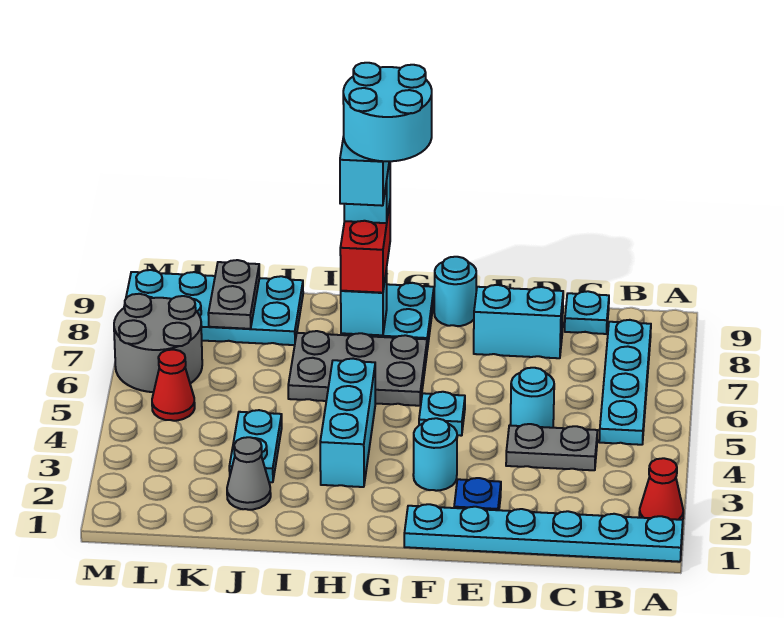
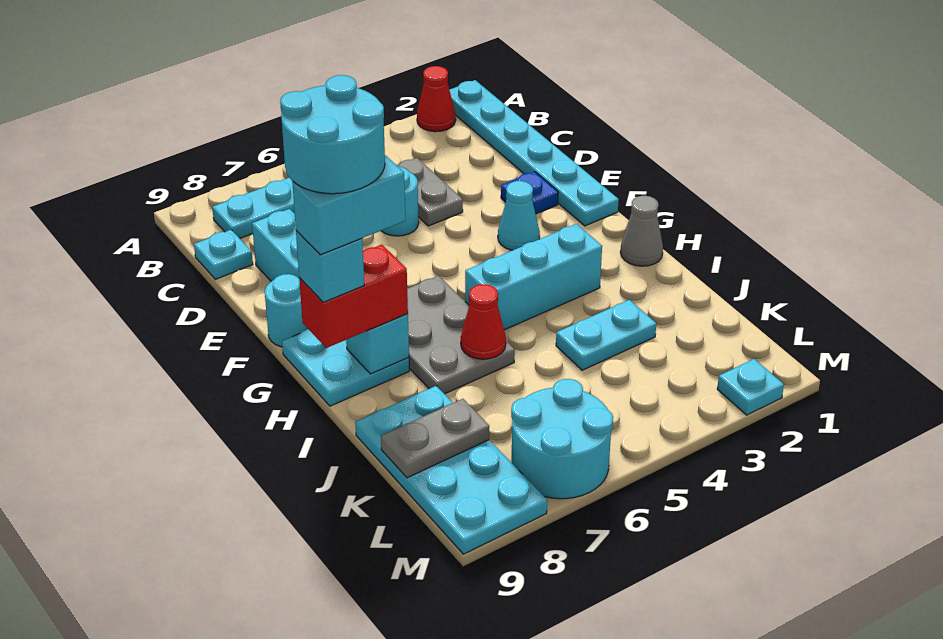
cyan round brick F3 level 1 -> cyan cone F3 level 1
cyan plate F5 level 1 -> cyan plate M2 level 1
grey cone J2 level 1 -> grey cone H1 level 1
red cone L5 level 1 -> red cone I6 level 2
grey round brick L6:M7 level 1 -> cyan round brick L6:M7 level 1

